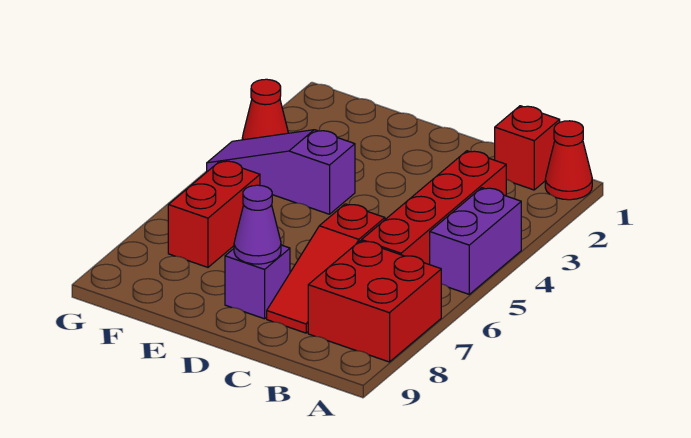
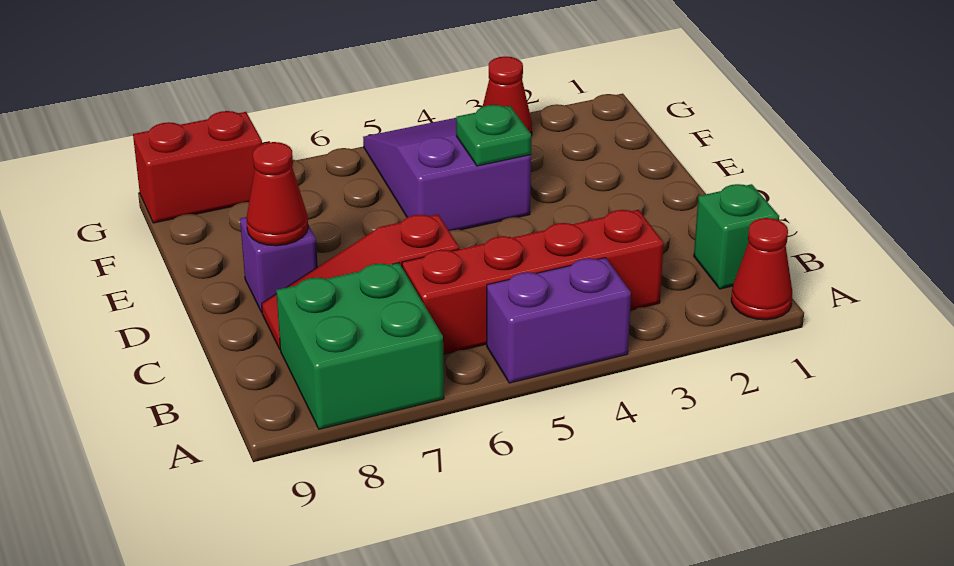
red brick A7:B8 level 1 -> green brick A7:B8 level 1
red brick B1 level 1 -> green brick B1 level 1
purple cone D8 level 2 -> red cone D8 level 2
purple slope E4:G4 level 1 top E -> purple slope E4:G5 level 1 top E
none -> green plate E4 level 2
red brick F6:F7 level 1 -> red brick G8:G9 level 1

